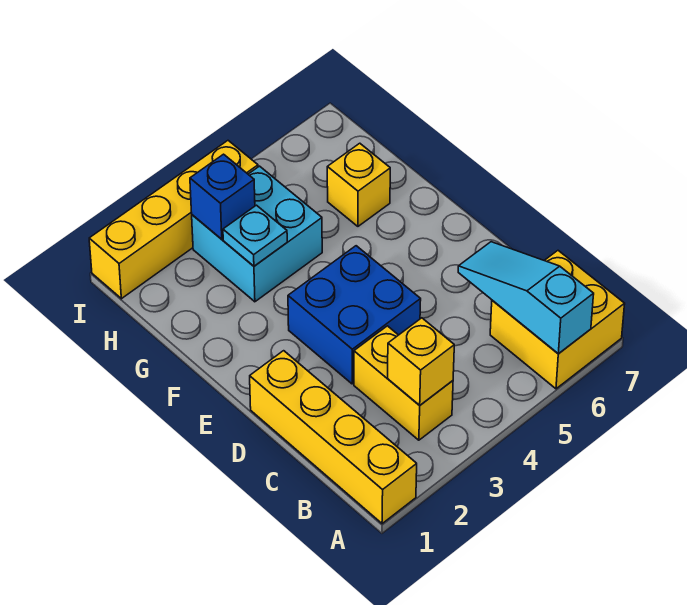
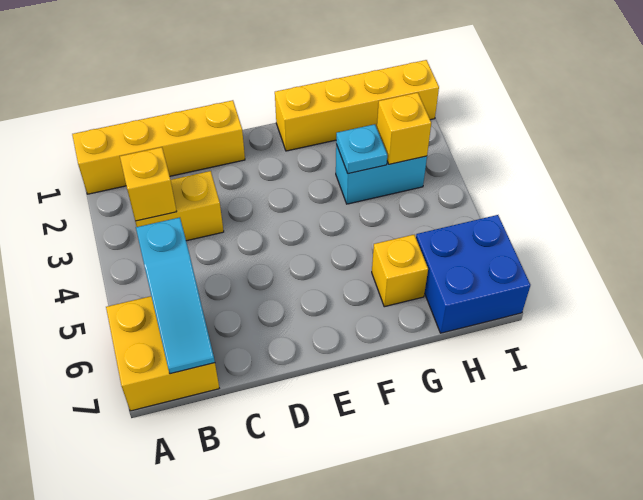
cyan slope A6:C6 level 2 top A -> cyan slope B5:B7 level 2 top 5
blue brick D3:E4 level 1 -> blue brick H6:I7 level 1
cyan brick G3:H4 level 1 -> cyan brick G3:H3 level 1
blue brick H3 level 2 -> yellow brick H3 level 2
yellow brick I1:I4 level 1 -> yellow brick F1:I1 level 1

